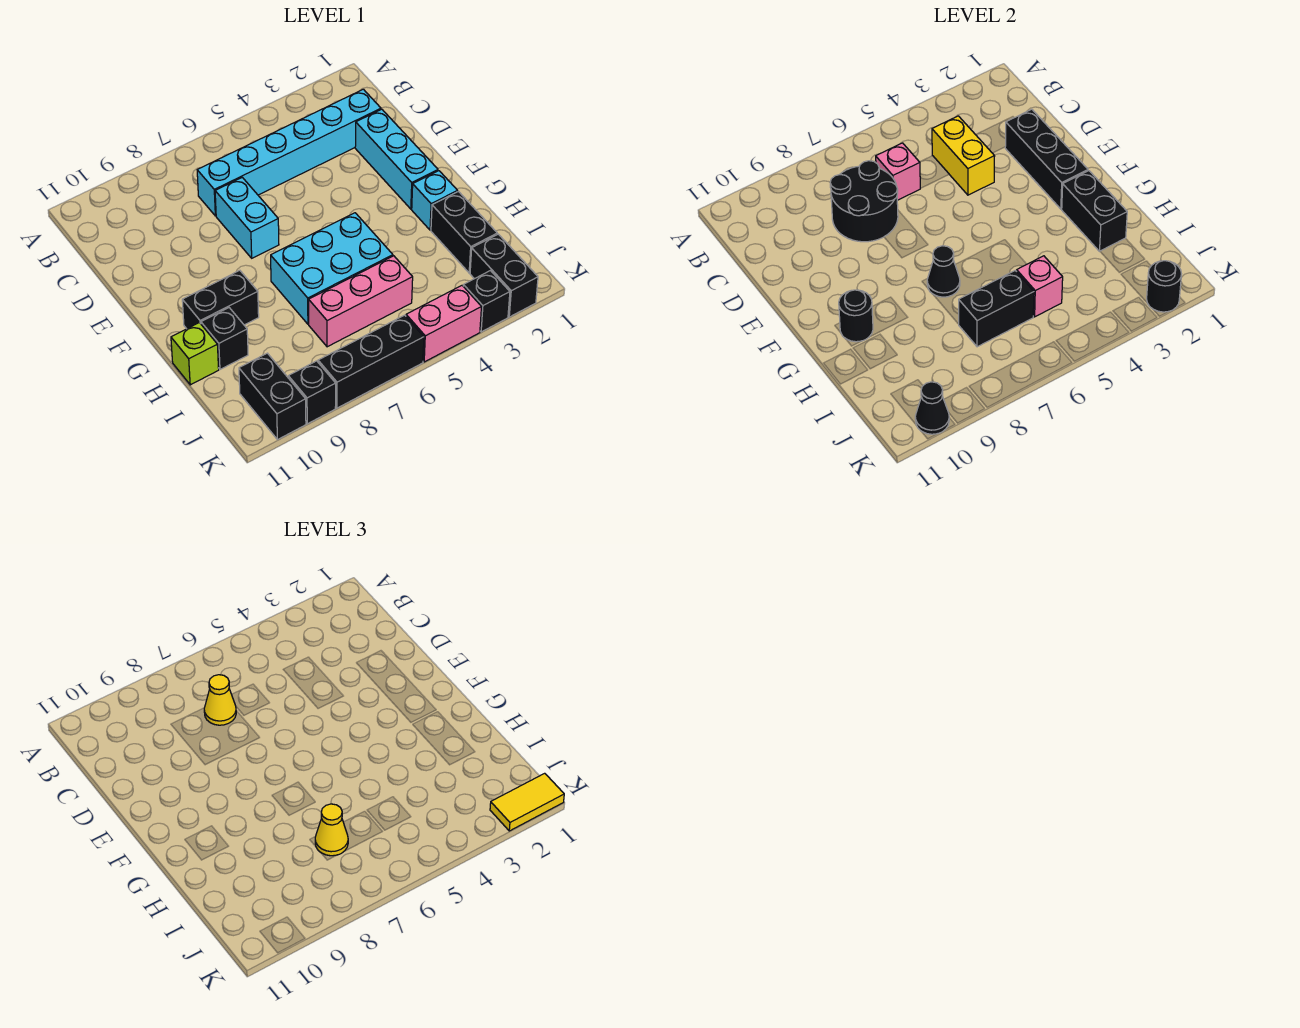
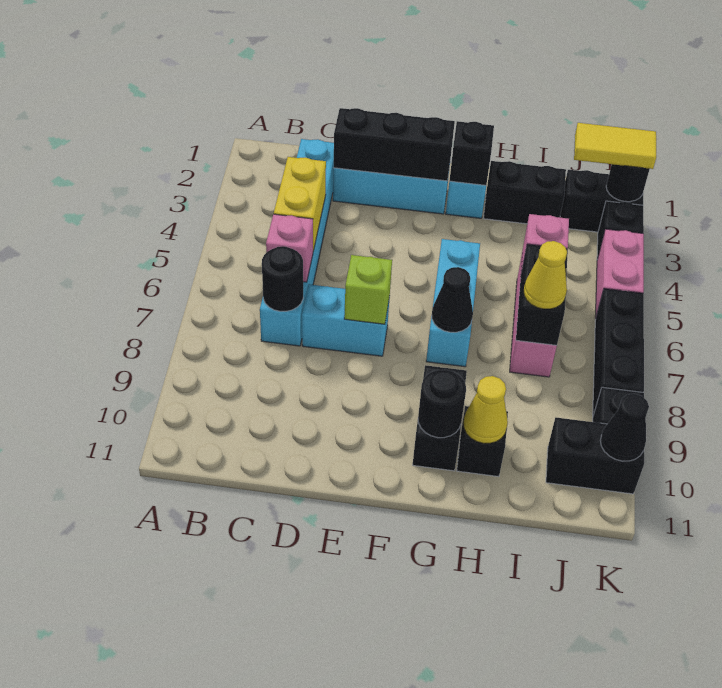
yellow brick C4:D4 level 2 -> yellow brick C4:C5 level 2
black round brick C7:D8 level 2 -> black round brick C7 level 2
yellow cone C7 level 3 -> yellow cone H10 level 2
black brick G2:H2 level 2 -> black brick G2 level 2
cyan brick G5:H7 level 1 -> cyan brick G5:G7 level 1
lime brick H11 level 1 -> lime brick E7 level 2
yellow tile K1:K2 level 3 -> yellow tile J2:K2 level 3

